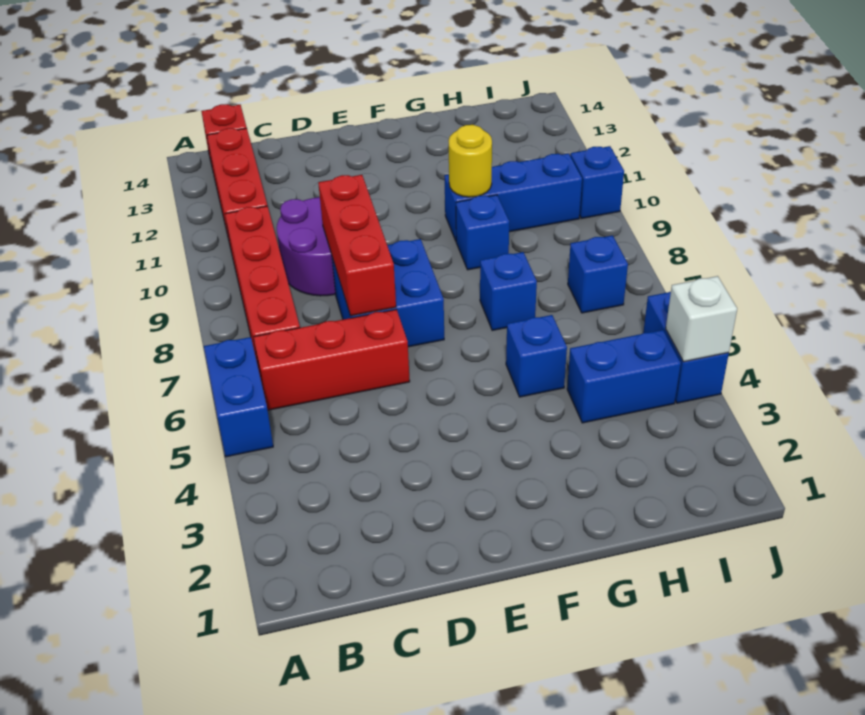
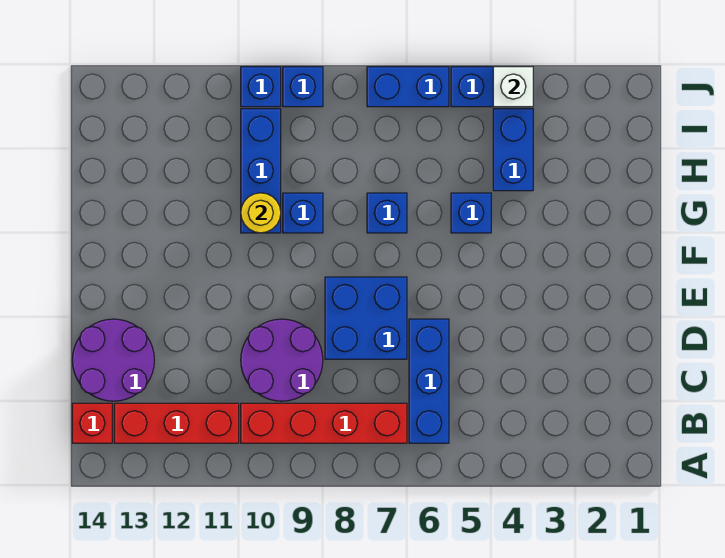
blue brick A5:A6 level 1 -> blue brick J6:J7 level 1
red brick B6:D6 level 1 -> blue brick B6:D6 level 1
none -> purple round brick C13:D14 level 1
red brick D7:D9 level 2 -> none
blue brick I7 level 1 -> blue brick J9 level 1

